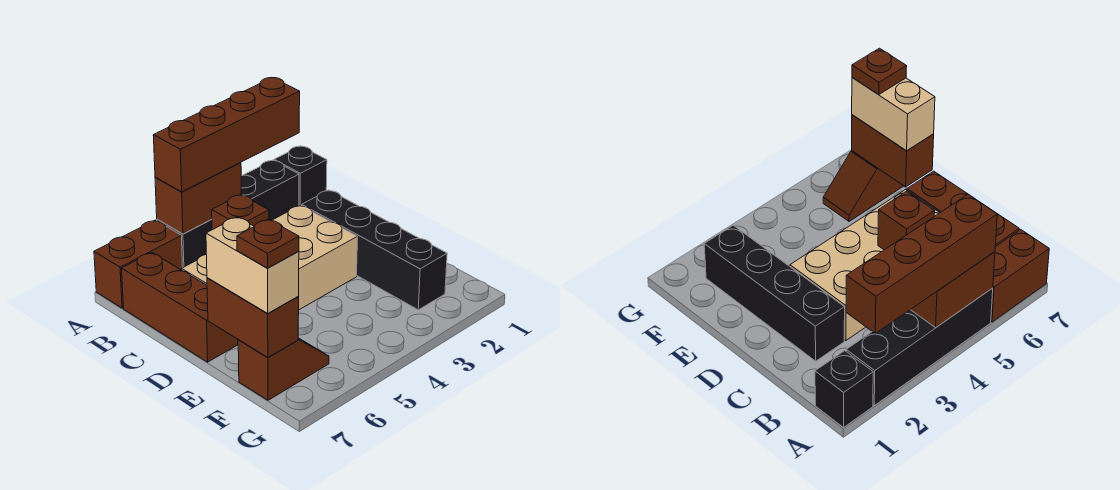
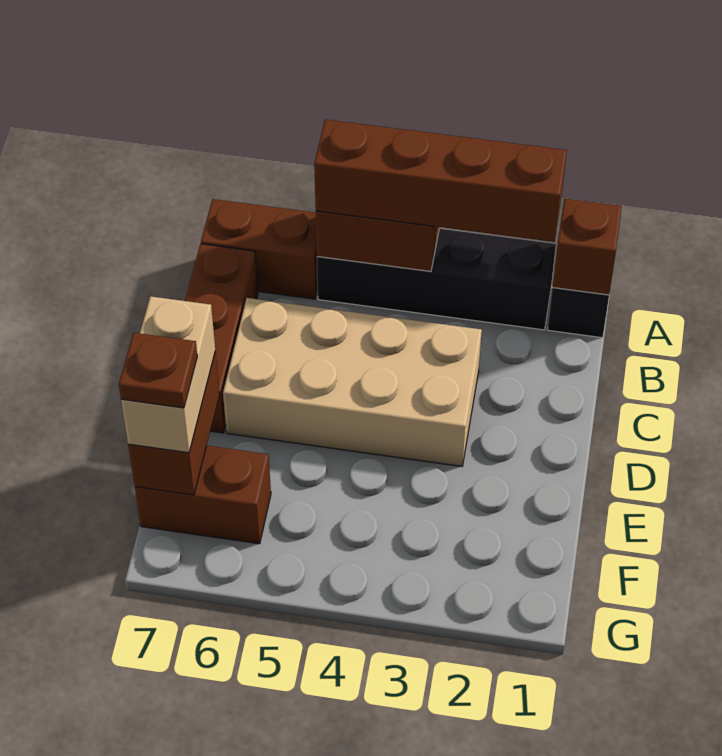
black brick C2:F2 level 1 -> none
brown brick C5 level 2 -> brown brick A1 level 2
brown slope F6:F7 level 1 top 7 -> brown brick F6:F7 level 1

